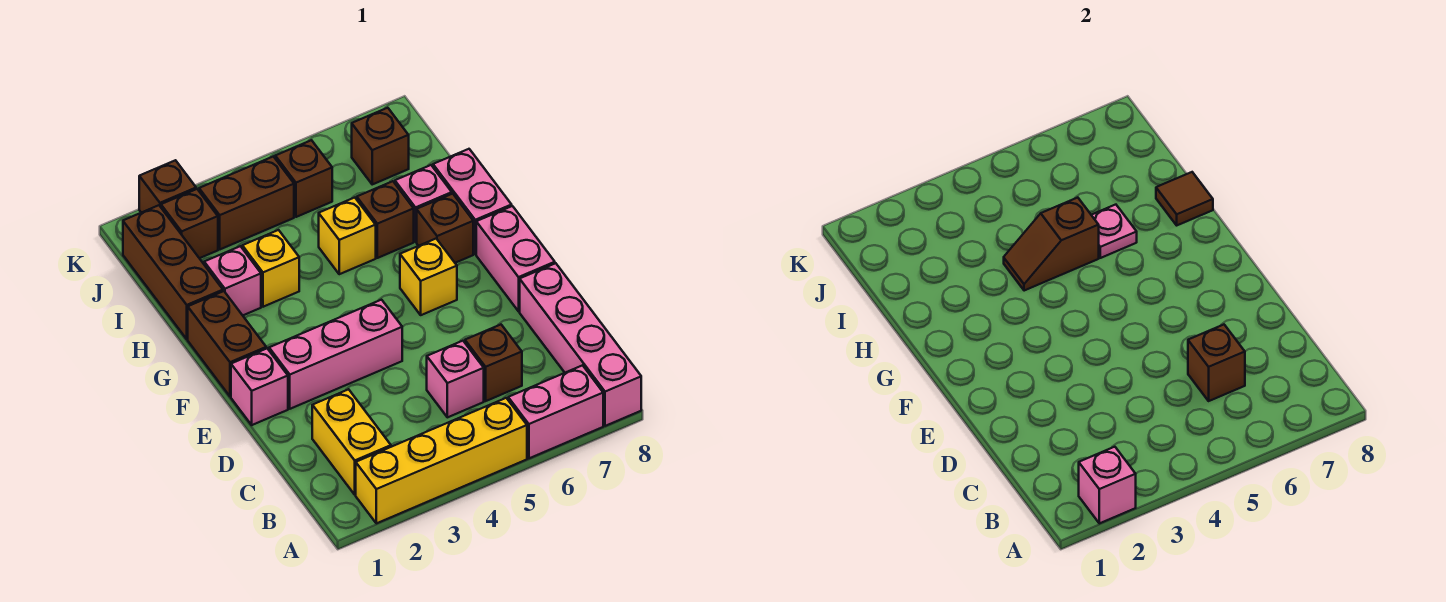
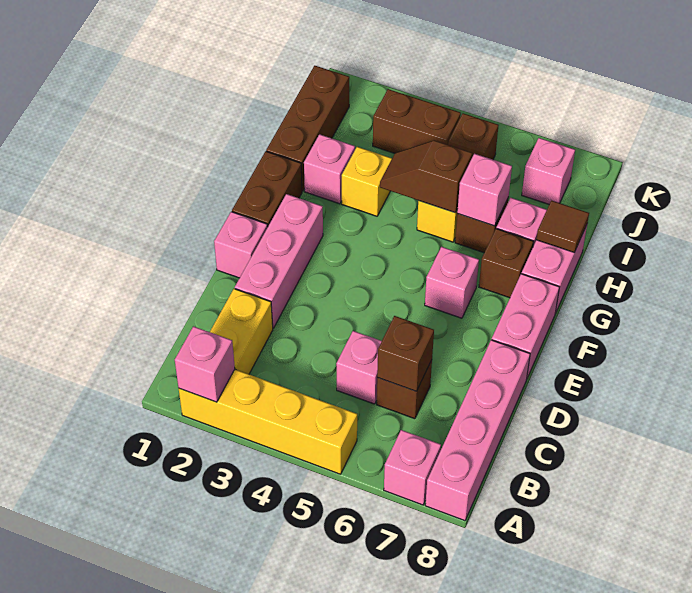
pink brick A6:A7 level 1 -> pink brick A7 level 1
pink brick E2:E4 level 1 -> pink brick D2:F2 level 1
yellow brick F6 level 1 -> pink brick F6 level 1
pink plate H6 level 2 -> pink brick H6 level 2
brown brick J2 level 1 -> none
brown brick J7 level 1 -> pink brick J7 level 1
brown brick K2 level 1 -> none

